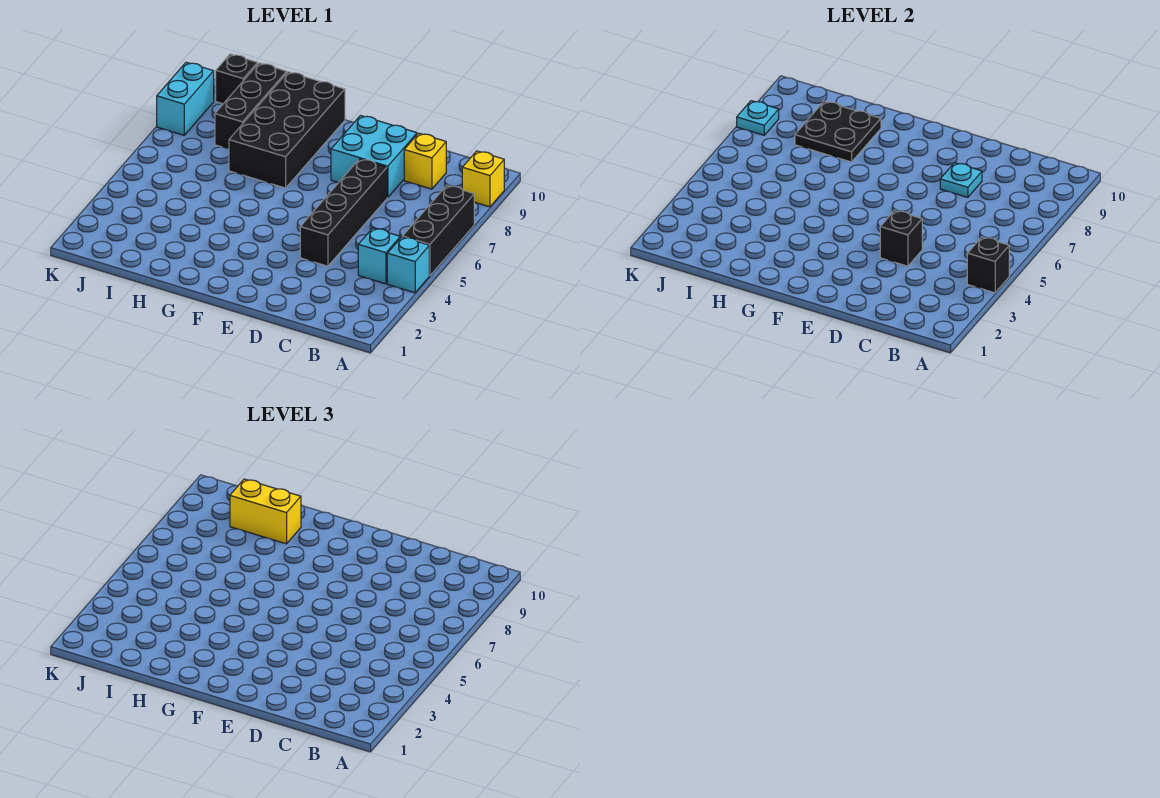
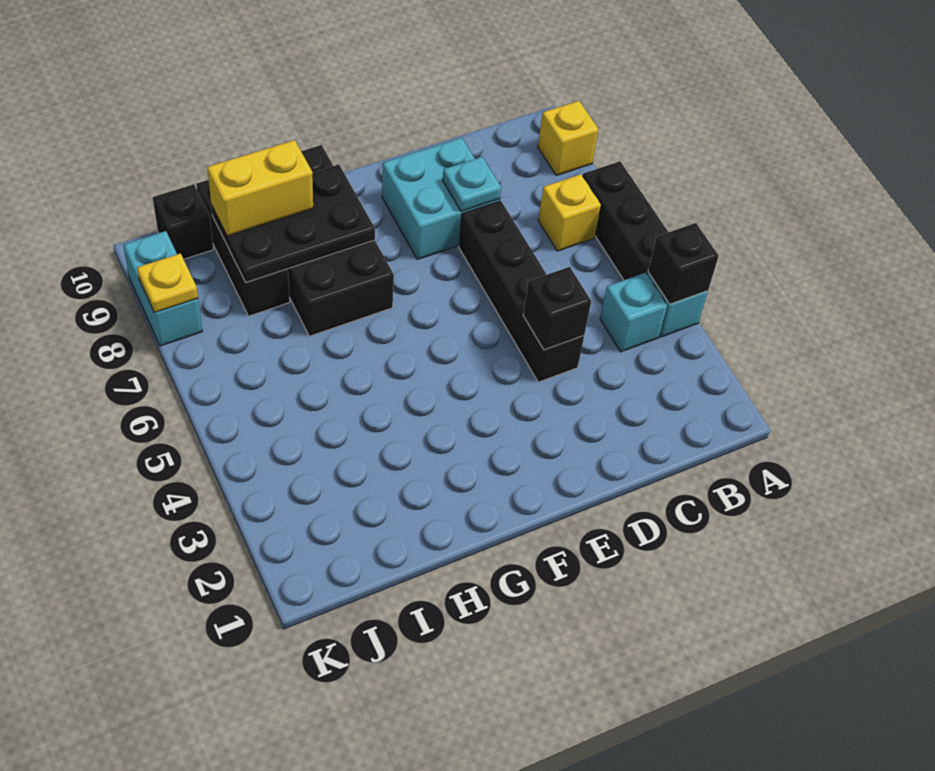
yellow brick C9 level 1 -> yellow brick B7 level 1
black plate H8:I9 level 2 -> black plate G8:I9 level 2
cyan plate K8 level 2 -> yellow plate K8 level 2

